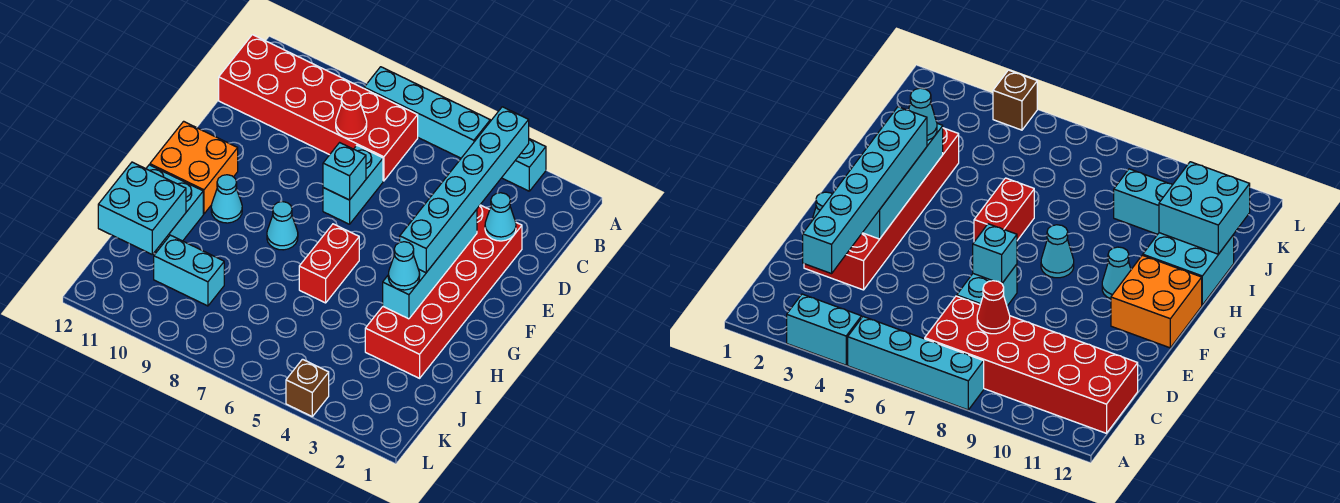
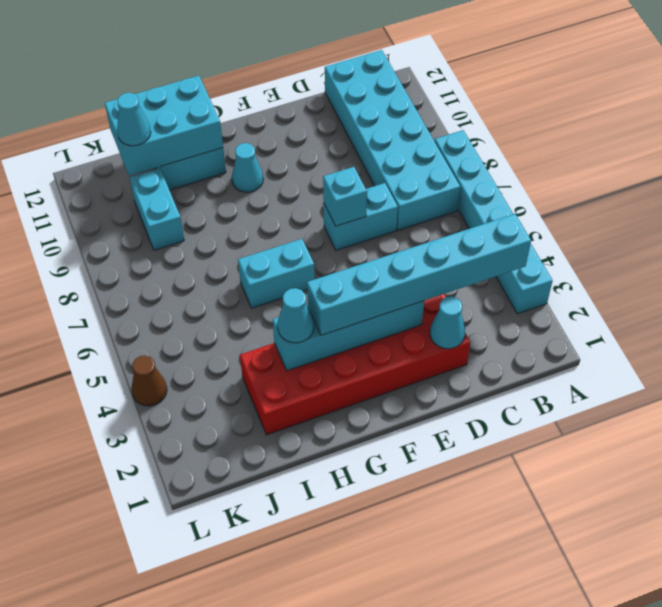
red brick B7:C12 level 1 -> cyan brick B7:C12 level 1
red cone C8 level 2 -> none
orange brick F11:G12 level 1 -> none
red brick G6:H6 level 1 -> cyan brick G6:H6 level 1
cyan cone G8 level 1 -> cyan cone J11 level 3
cyan brick I11:J12 level 2 -> cyan brick H11:J12 level 2
brown brick L4 level 1 -> brown cone L4 level 1

